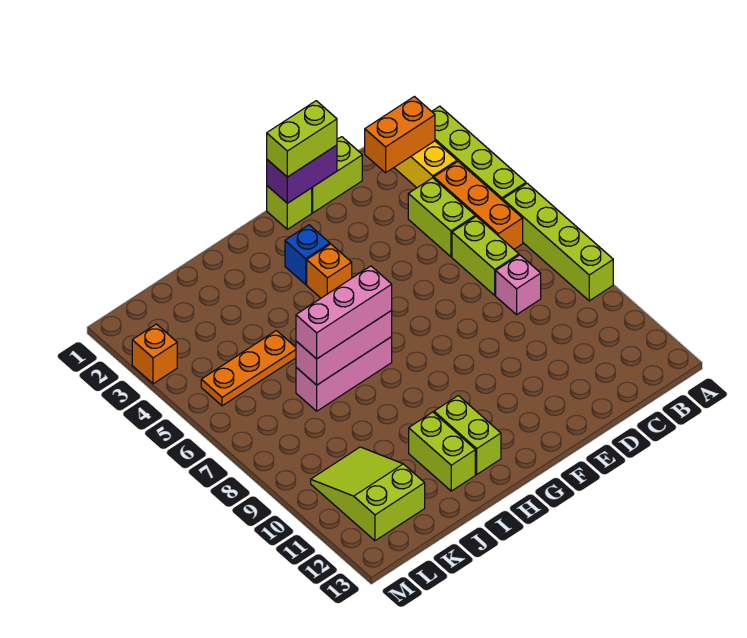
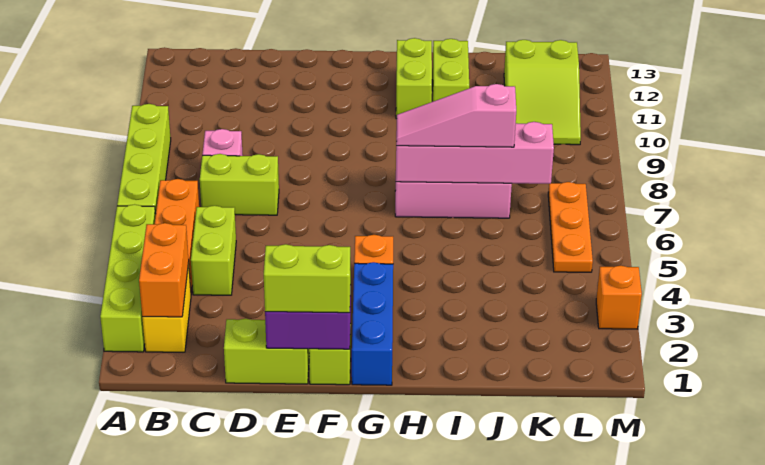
orange brick B2:C2 level 2 -> orange brick B2:B3 level 2
lime brick C6:C7 level 1 -> lime brick C7:D7 level 1
blue brick G3 level 1 -> blue brick G1:G3 level 1
pink brick H7:J7 level 2 -> pink brick H7:K7 level 2
pink brick H7:J7 level 3 -> pink slope H7:J7 level 3 top J
orange plate J5:L5 level 1 -> orange plate L5:L7 level 1

